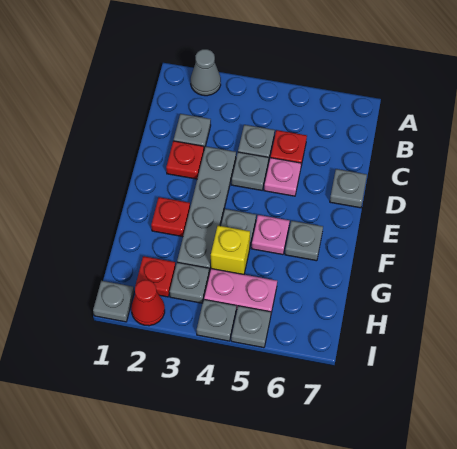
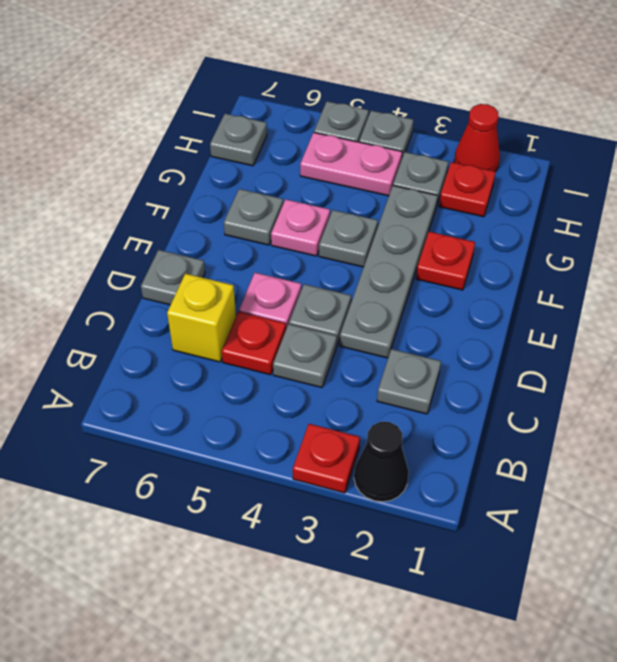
grey cone A2 level 1 -> black cone A2 level 1
red plate D2 level 1 -> red plate A3 level 1
yellow brick G4 level 1 -> yellow brick C6 level 1
grey plate I1 level 1 -> grey plate H7 level 1

